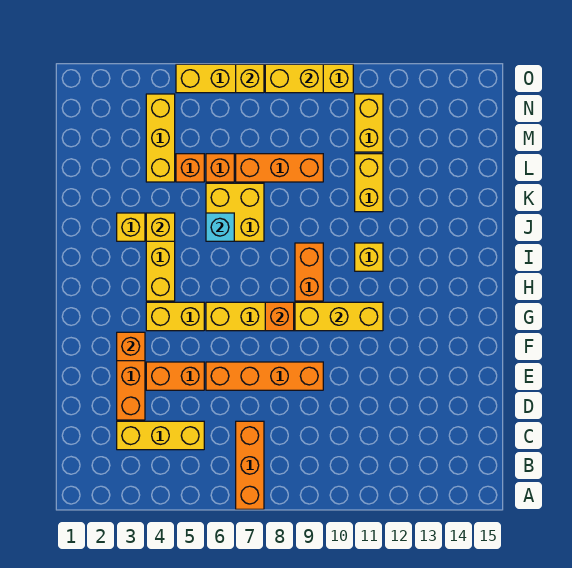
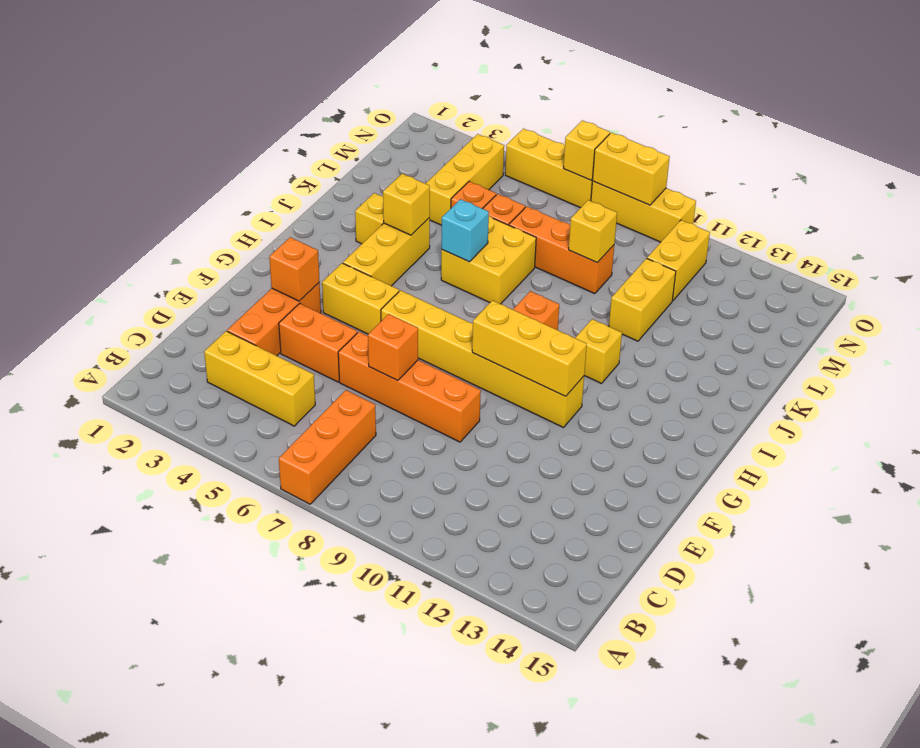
orange brick G8 level 2 -> orange brick E7 level 2
none -> yellow brick L9 level 2

